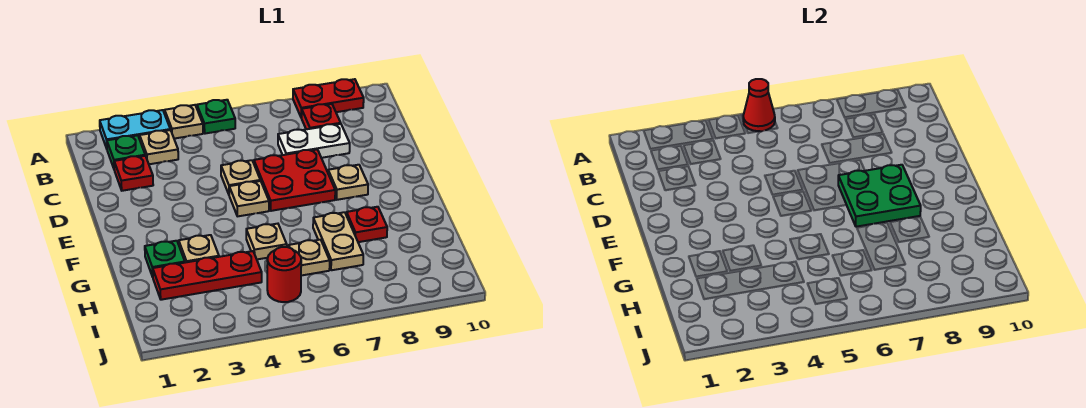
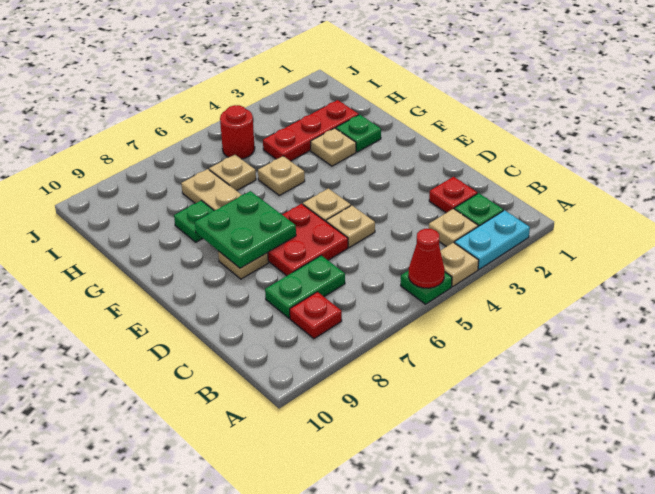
red plate A8:A9 level 1 -> none
white plate C7:C8 level 1 -> green plate C7:C8 level 1
red plate G8 level 1 -> green plate G8 level 1

